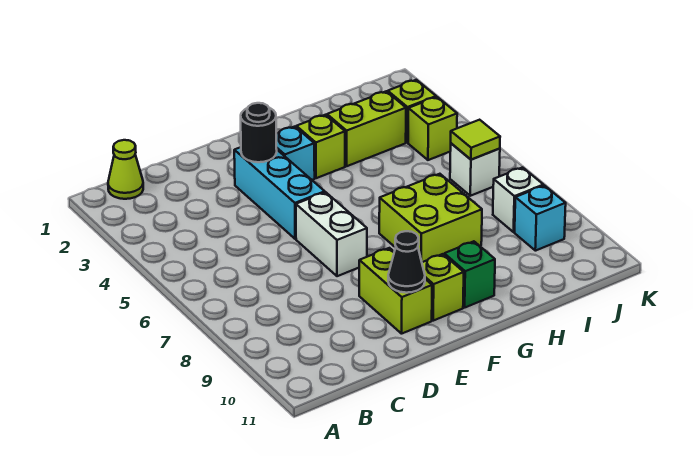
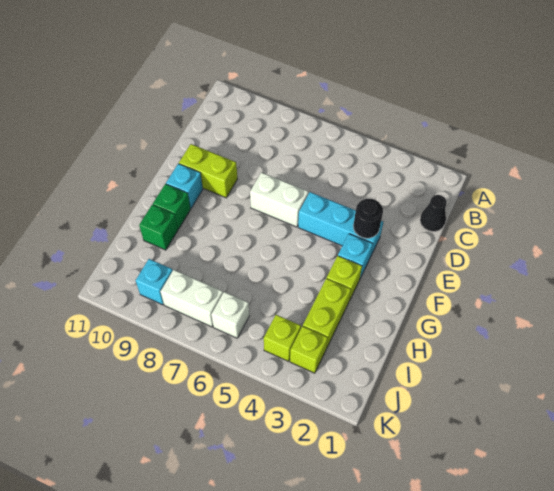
lime cone B1 level 1 -> none
black cone E10 level 2 -> black cone C1 level 1
lime brick F10 level 1 -> cyan brick F10 level 1
lime brick G7:H8 level 1 -> none
none -> green brick H10 level 1
lime tile J6 level 2 -> none
white brick J8 level 1 -> white brick J7:J8 level 1

